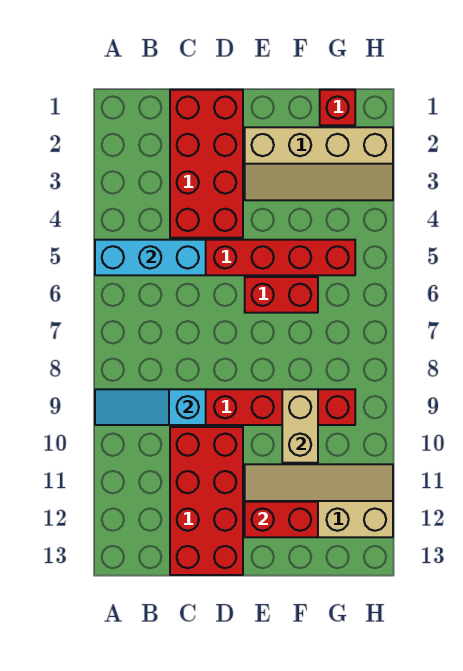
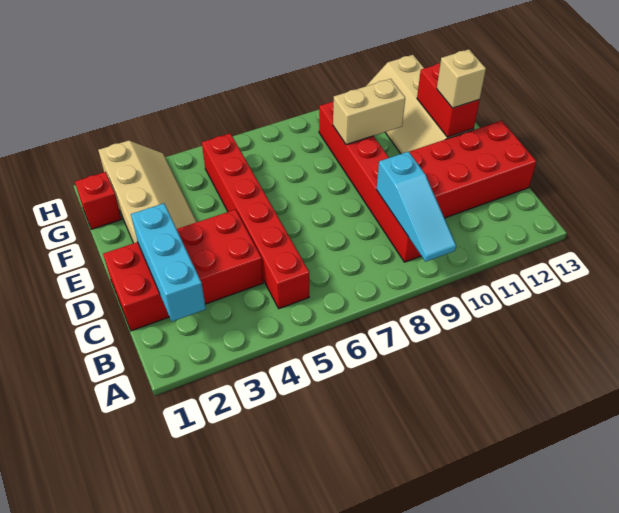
cyan brick A5:C5 level 2 -> cyan brick B2:D2 level 2
red brick E6:F6 level 1 -> none
none -> tan brick E12 level 3

